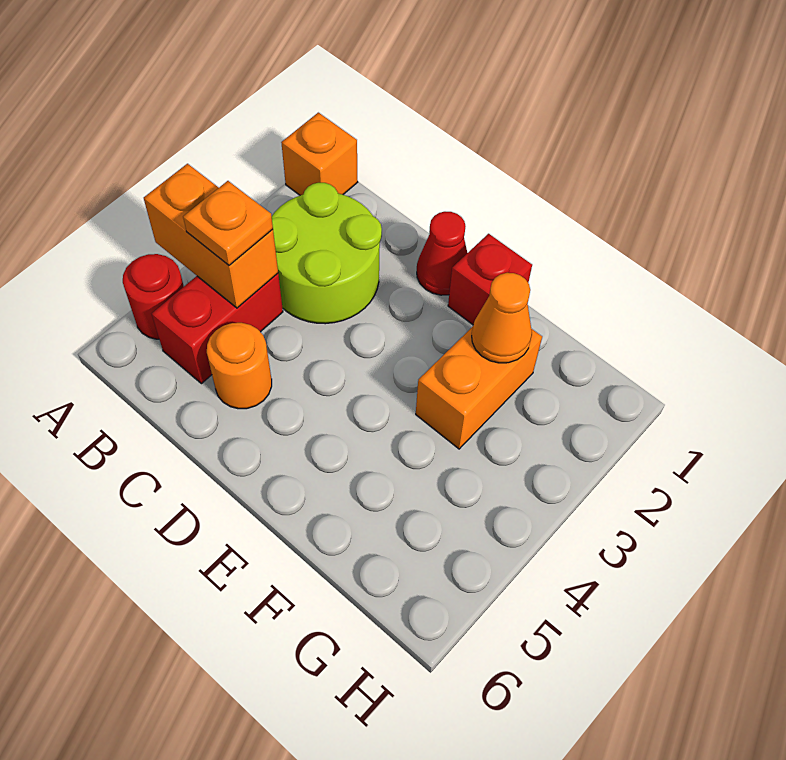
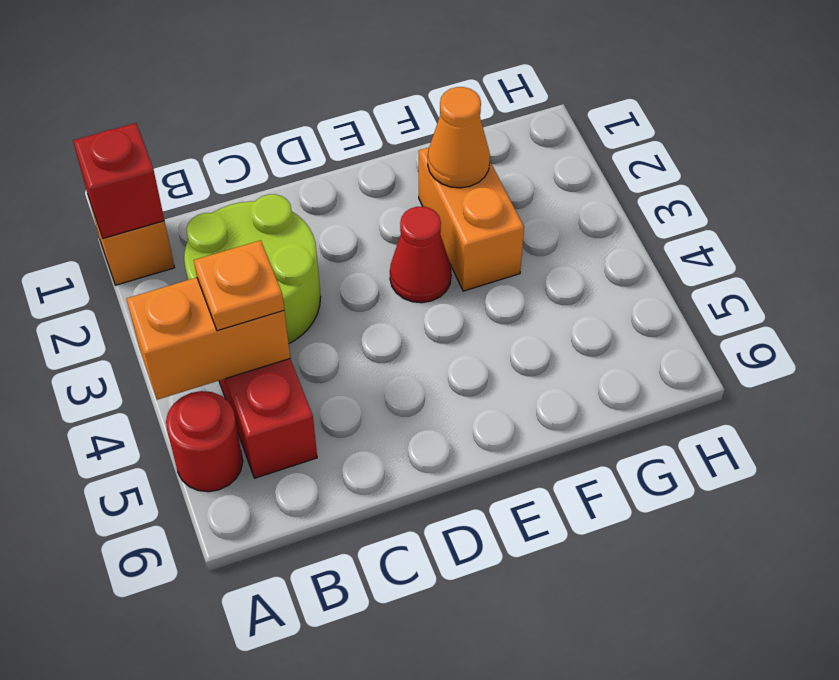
orange round brick C5 level 1 -> none
red cone D1 level 1 -> red cone E3 level 1
red brick E1 level 1 -> red brick A1 level 2

